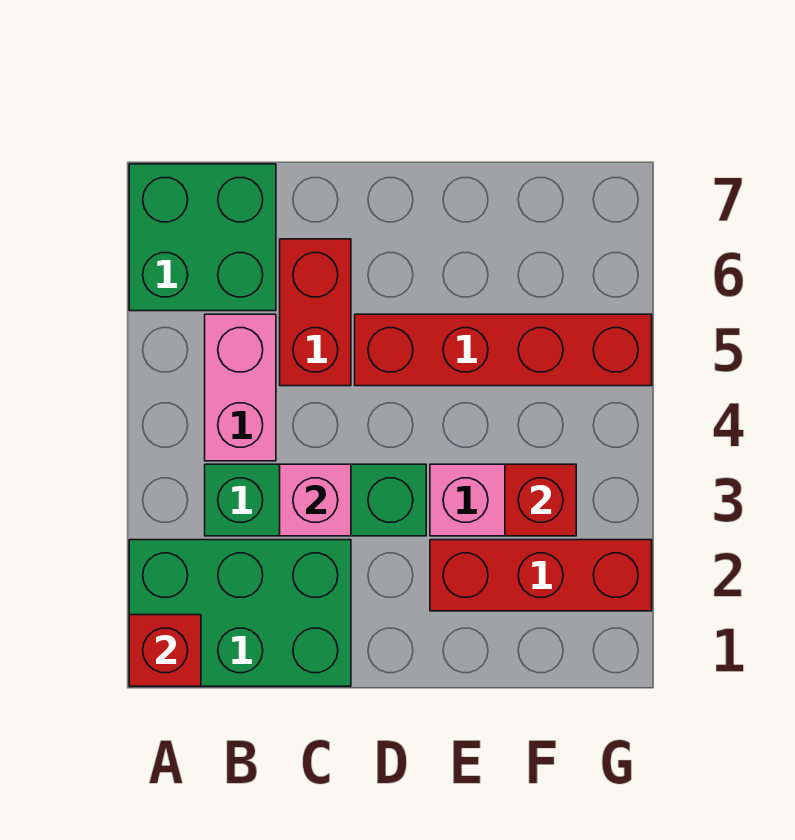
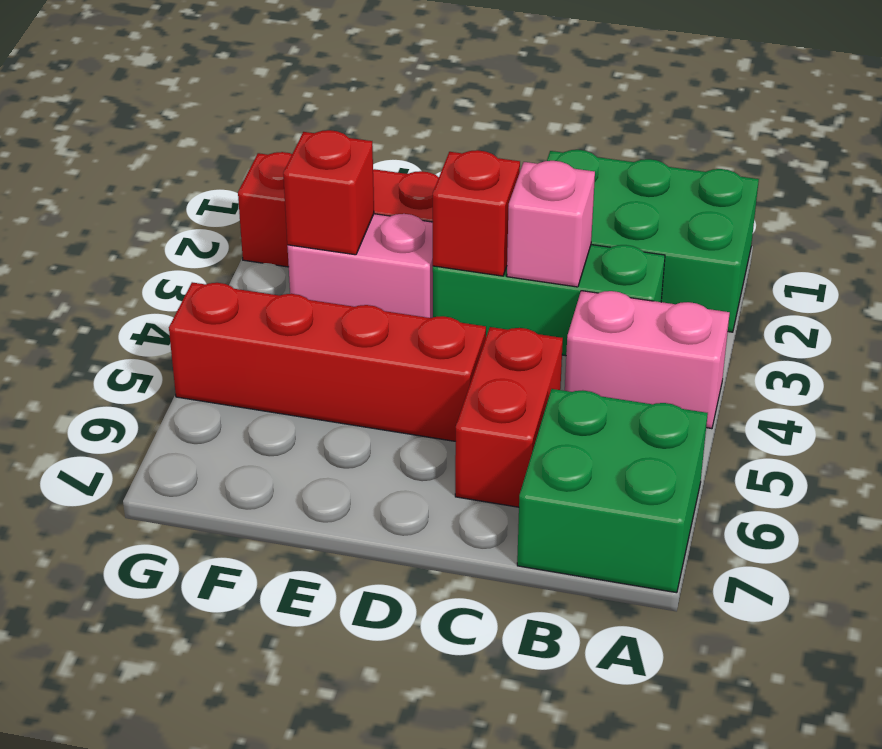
red brick A1 level 2 -> red brick D3 level 2
pink brick B4:B5 level 1 -> pink brick A4:B4 level 1

